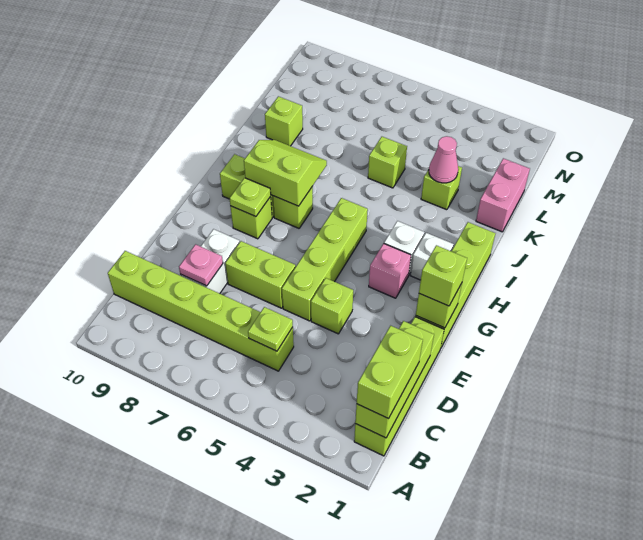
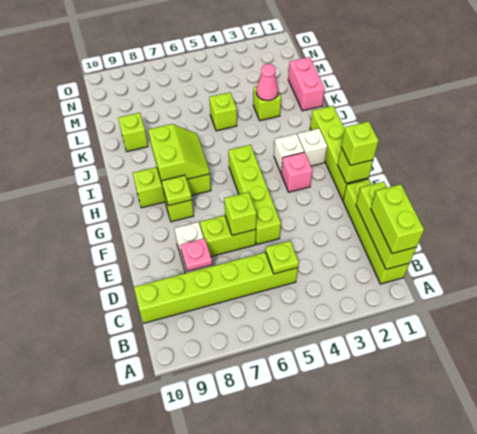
lime brick E4 level 1 -> lime brick E6 level 2
lime slope H7:I8 level 2 top H -> lime slope H7:I8 level 2 top 8

